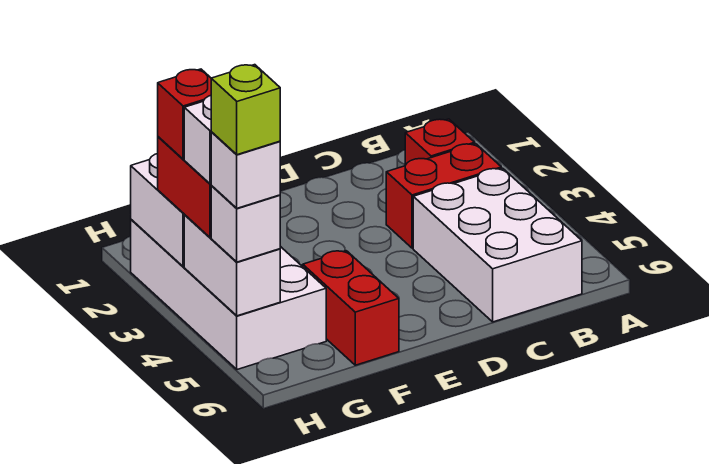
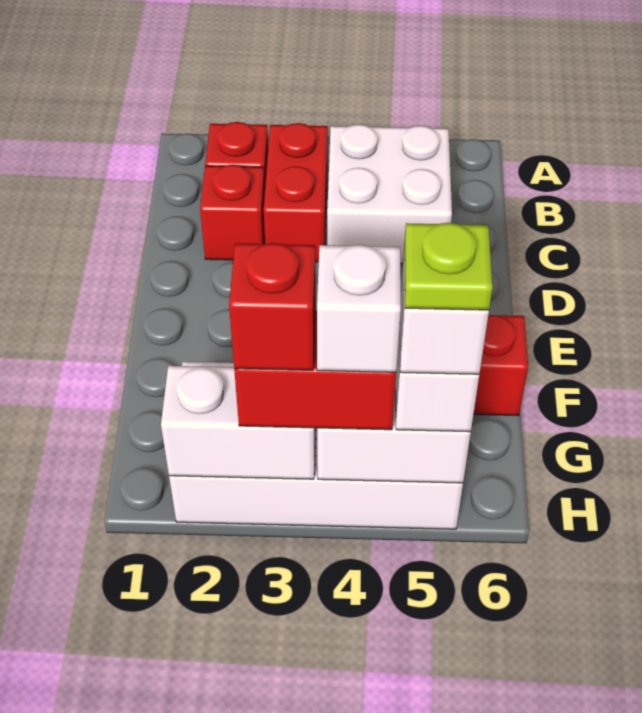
white brick B4:C6 level 1 -> white brick B4:C5 level 1
none -> red brick C2 level 1
lime brick H5 level 5 -> lime plate H5 level 5

